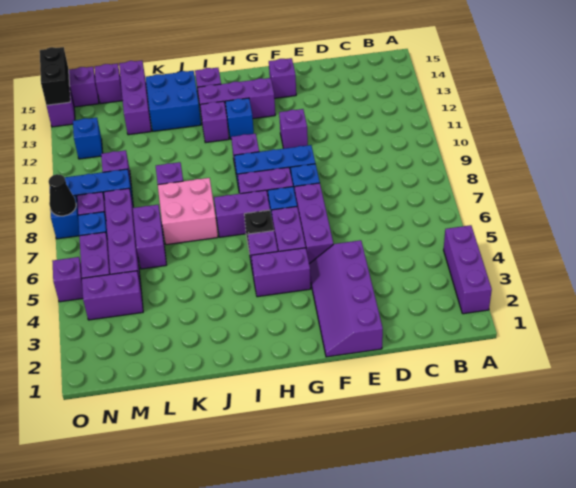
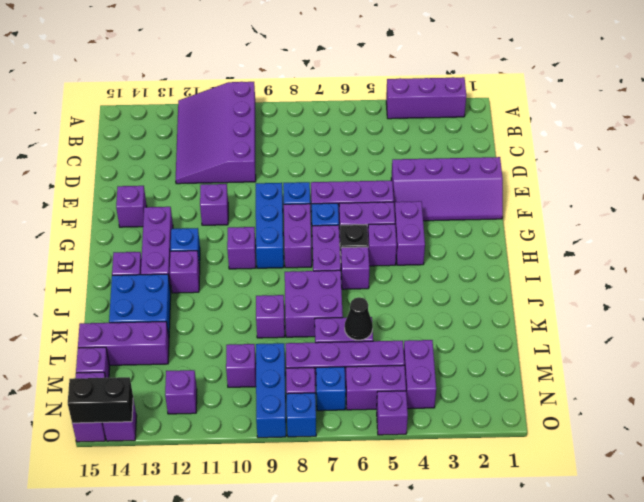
none -> purple slope A10:D12 level 1 top 10
none -> purple brick I6 level 1
pink brick J7:K8 level 1 -> purple brick J7:K8 level 1
blue brick N12 level 1 -> purple brick N12 level 1
black cone O8 level 2 -> black cone L6 level 2

